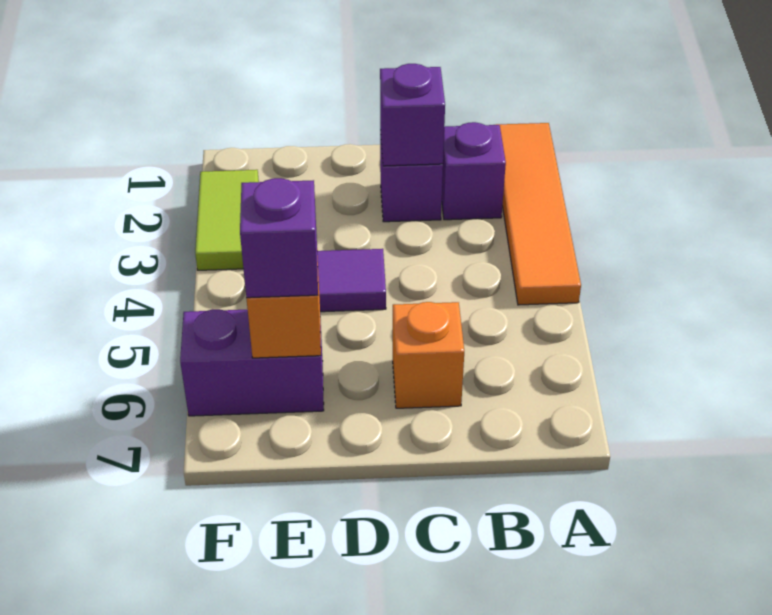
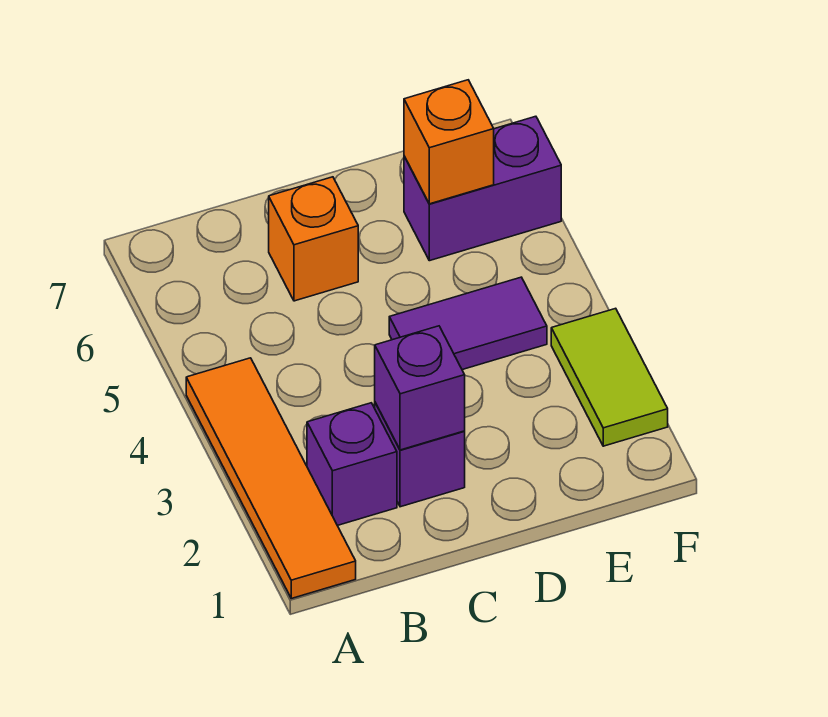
purple brick E6 level 3 -> none

